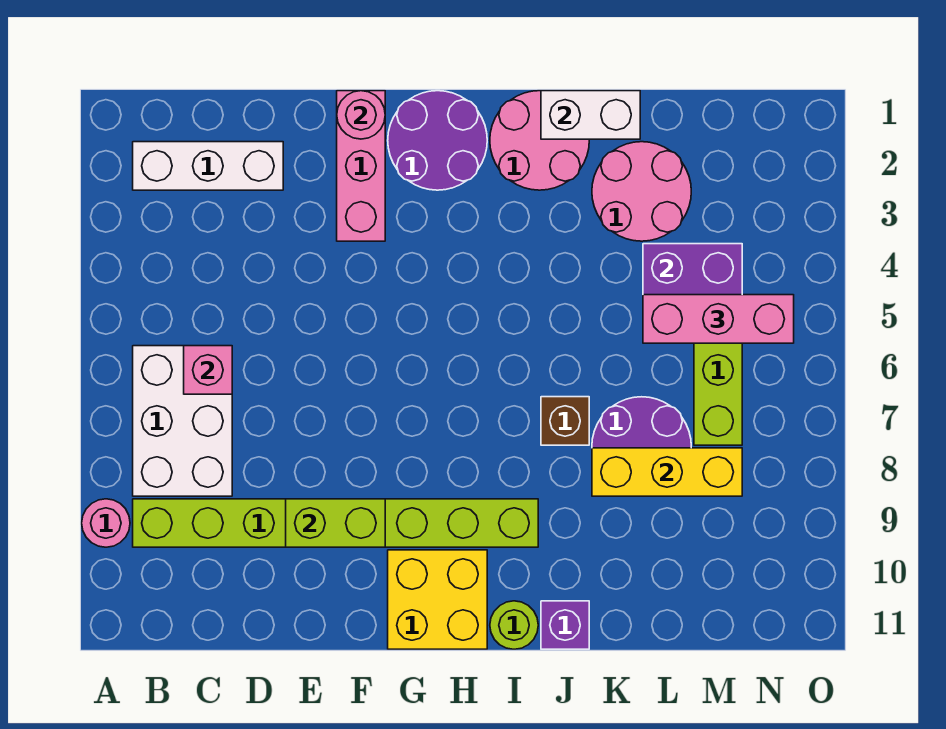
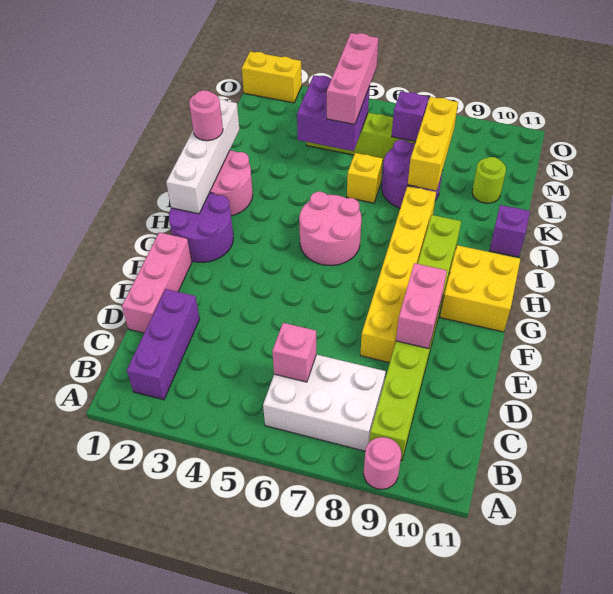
white brick B2:D2 level 1 -> purple brick B2:D2 level 1
none -> yellow brick E8:J8 level 1
lime brick E9:F9 level 2 -> pink brick E9:F9 level 2
pink brick F1:F3 level 1 -> pink brick D1:F1 level 1
pink round brick F1 level 2 -> pink round brick J1 level 3
lime round brick I11 level 1 -> lime round brick L10 level 1
white brick J1:K1 level 2 -> white brick H1:K1 level 2
brown brick J7 level 1 -> none
pink round brick K2:L3 level 1 -> pink round brick H5:I6 level 1
none -> yellow brick K6 level 1
none -> purple brick M7 level 2
none -> yellow brick O1:O2 level 1

